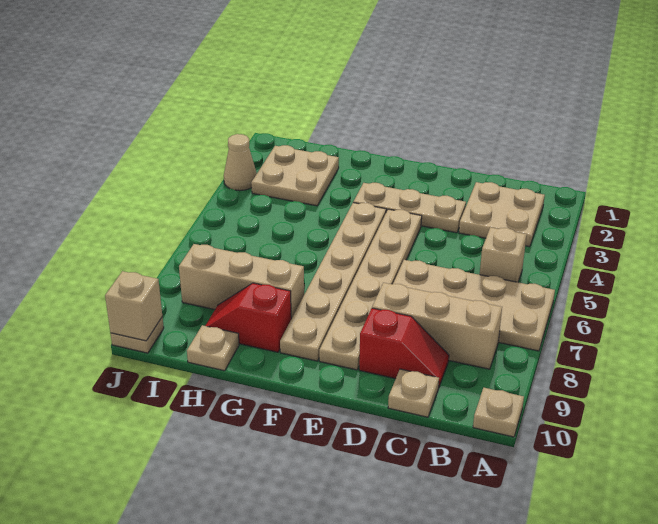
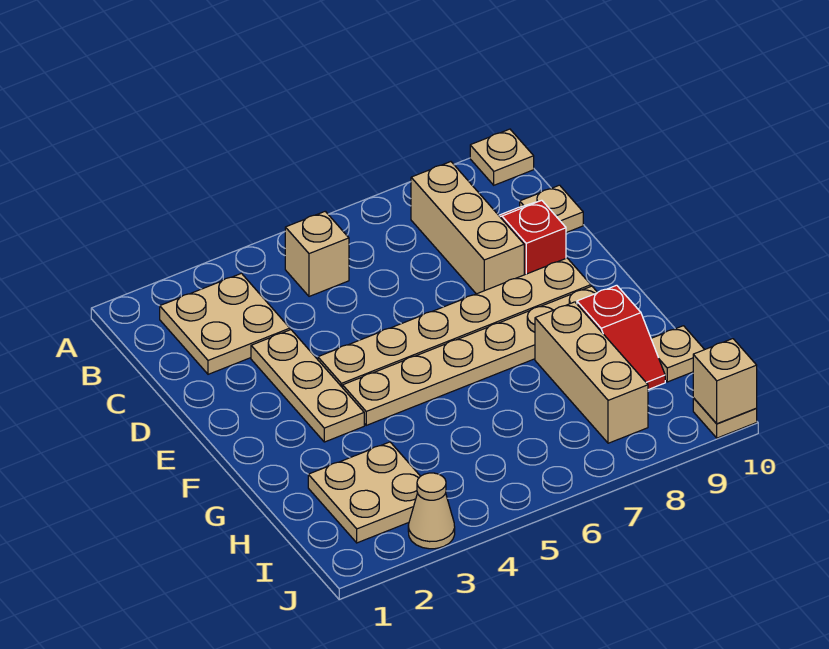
tan plate A6:D7 level 1 -> none

